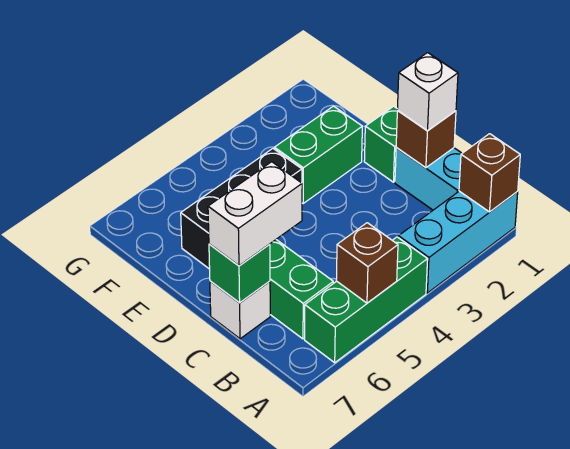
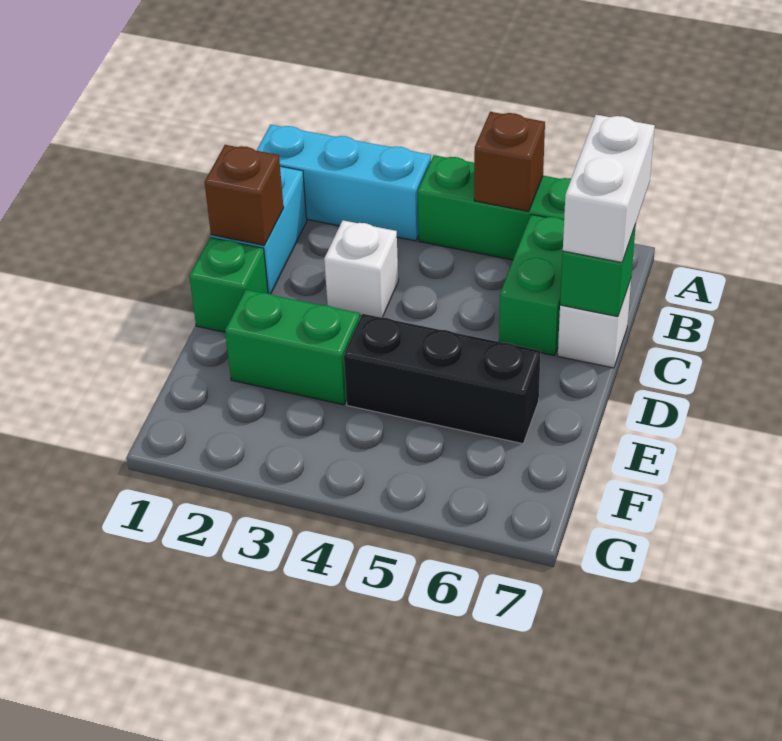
brown brick A1 level 2 -> none
white brick C1 level 3 -> white brick C3 level 1
white brick C6:C7 level 3 -> white brick B7:C7 level 3

